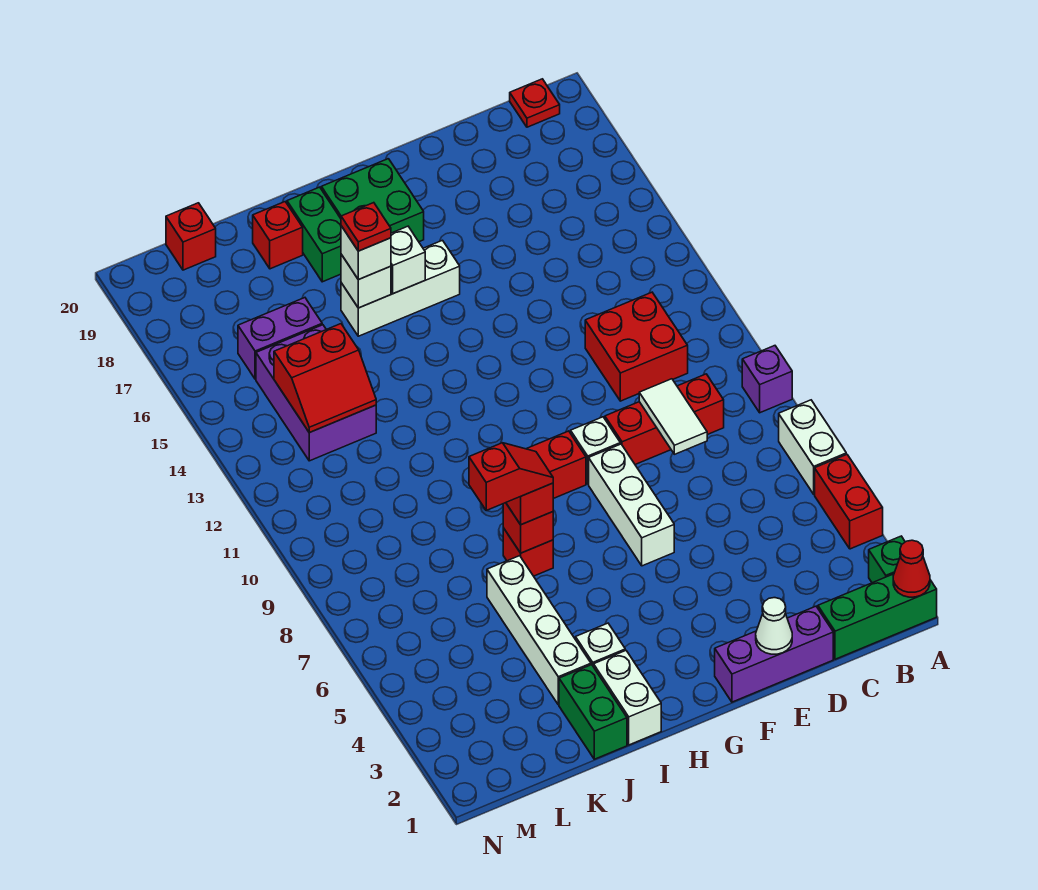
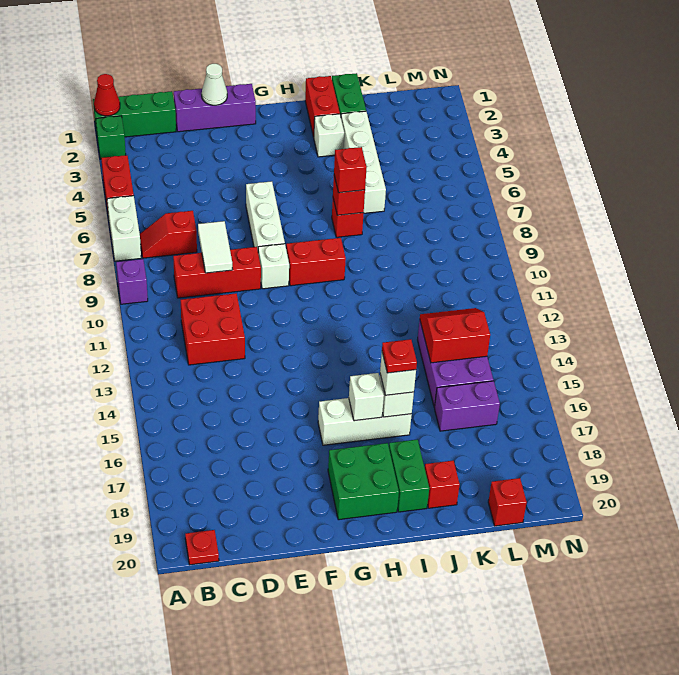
white brick I1:I2 level 1 -> red brick I1:I2 level 1
red slope I7:J7 level 4 top J -> red slope B7:C7 level 1 top C

